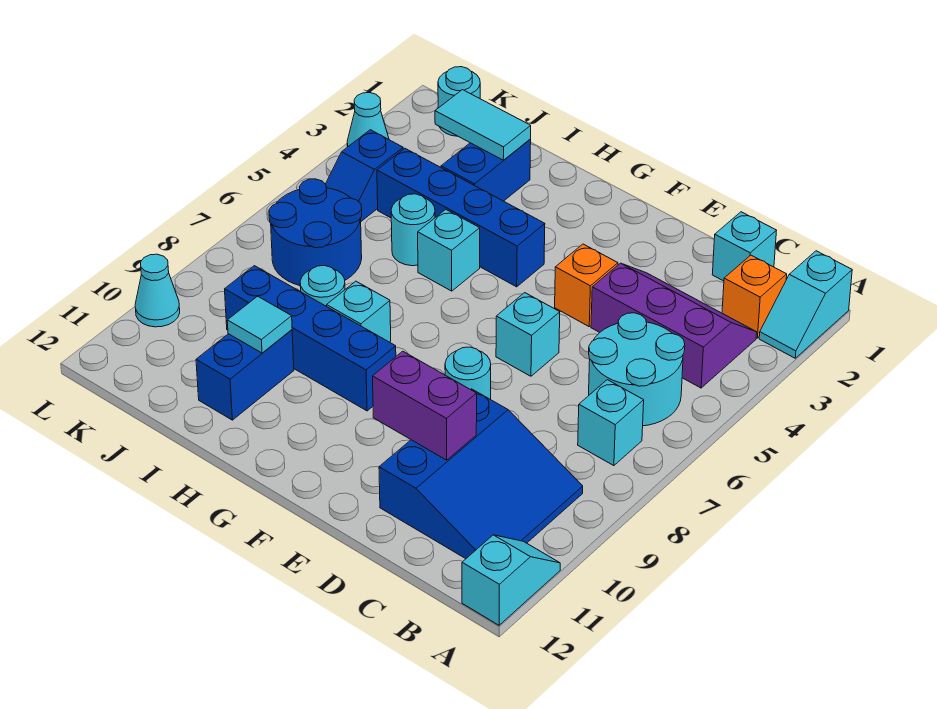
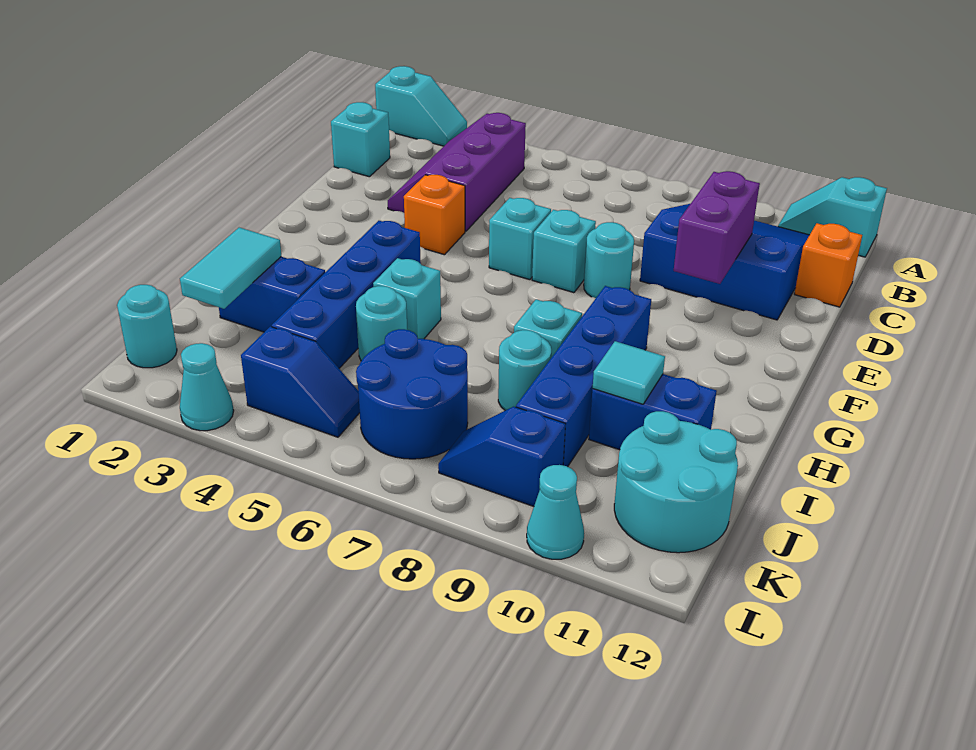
orange brick B2 level 1 -> orange brick C12 level 1
cyan round brick B5:C6 level 1 -> cyan round brick J11:K12 level 1
cyan brick B7 level 1 -> cyan brick E7 level 1
none -> blue slope K8:K9 level 1 top 9

